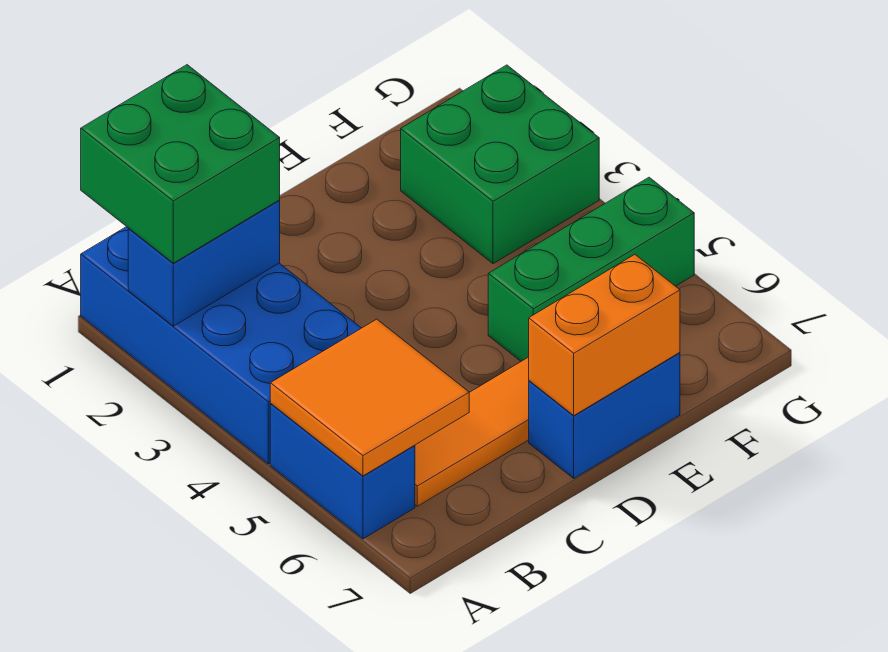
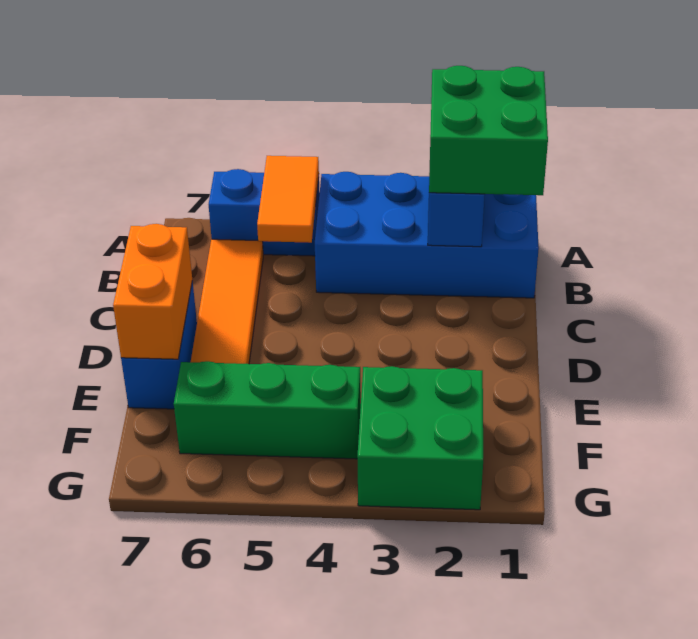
orange tile A5:B6 level 2 -> orange tile A5:B5 level 2
green brick E5:G5 level 1 -> green brick F4:F6 level 1

